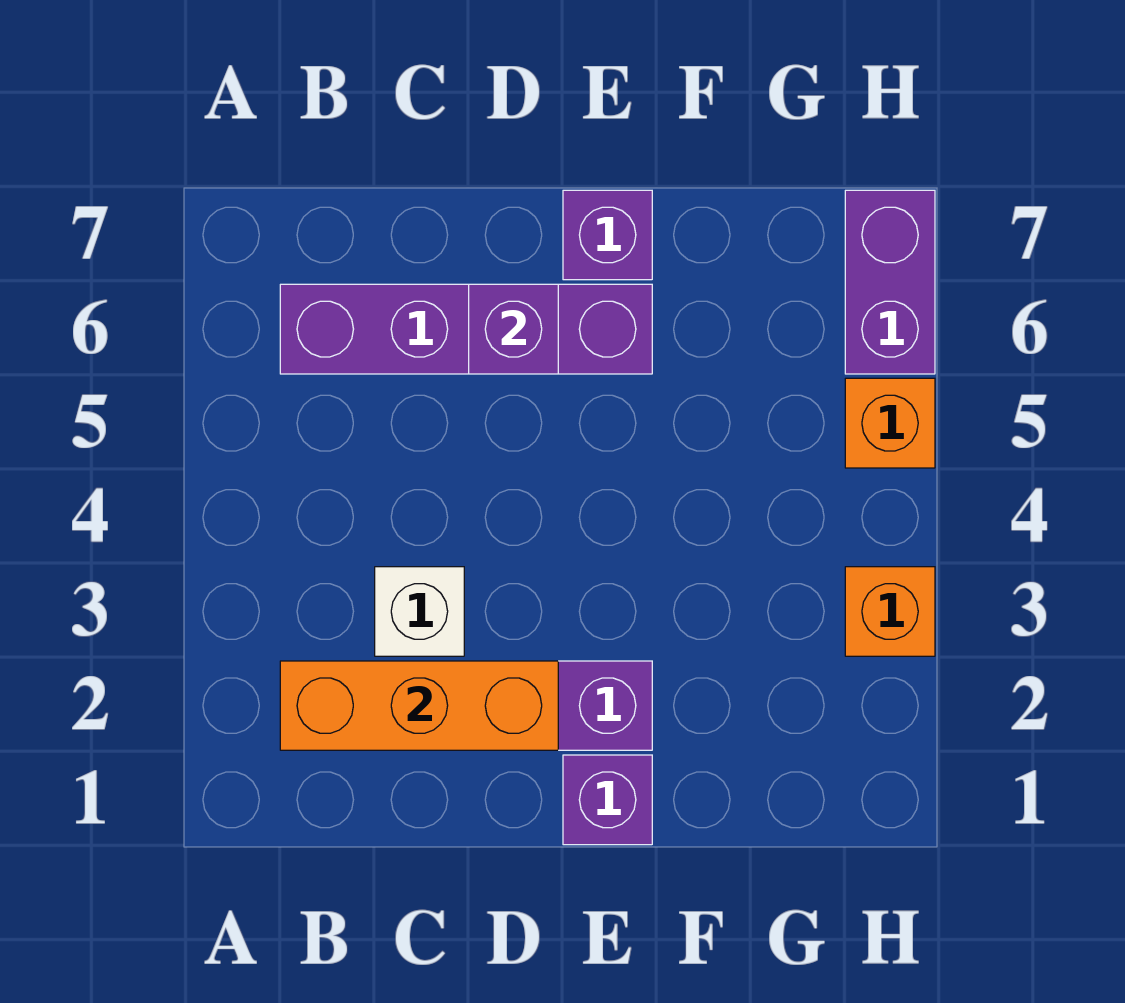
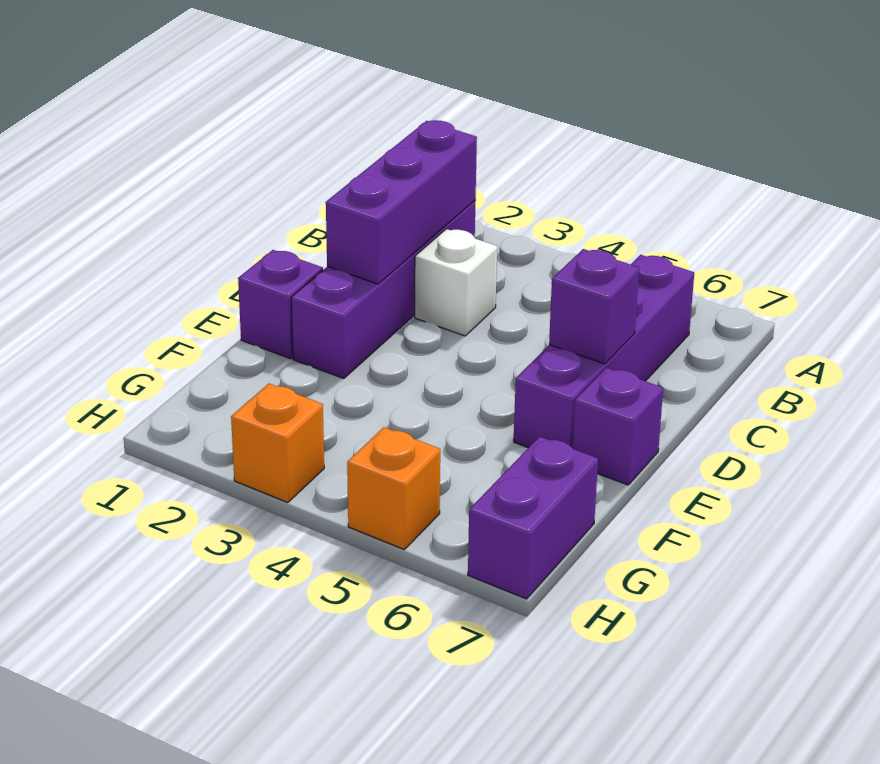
orange brick B2:D2 level 2 -> purple brick B2:D2 level 2
purple brick H6:H7 level 1 -> purple brick G7:H7 level 1

